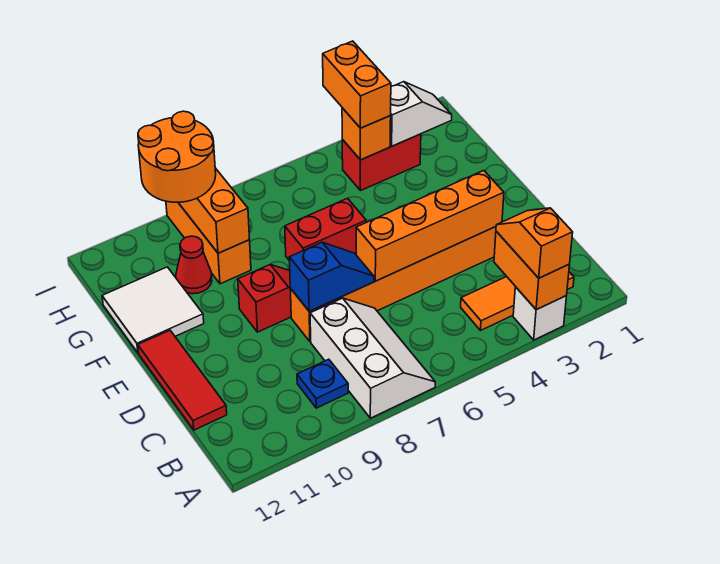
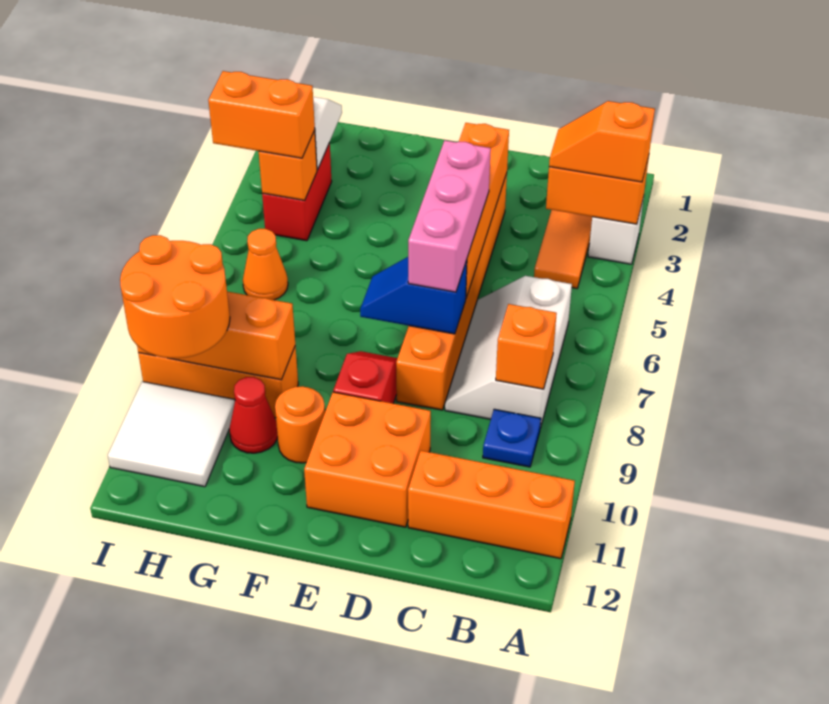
white slope A7:C8 level 1 top 8 -> white slope B6:C8 level 1 top B
none -> orange brick A11:C11 level 1
none -> orange brick B8 level 2
red tile C12:E12 level 1 -> none
none -> pink brick D5:D7 level 3
blue slope D7:D8 level 2 top 8 -> blue slope D7:E7 level 2 top D
none -> orange brick D10:E11 level 1
red brick F6:F7 level 1 -> none
none -> orange round brick F10 level 1
white tile F11:G12 level 1 -> white tile H10:I11 level 1
none -> orange cone H6 level 1

